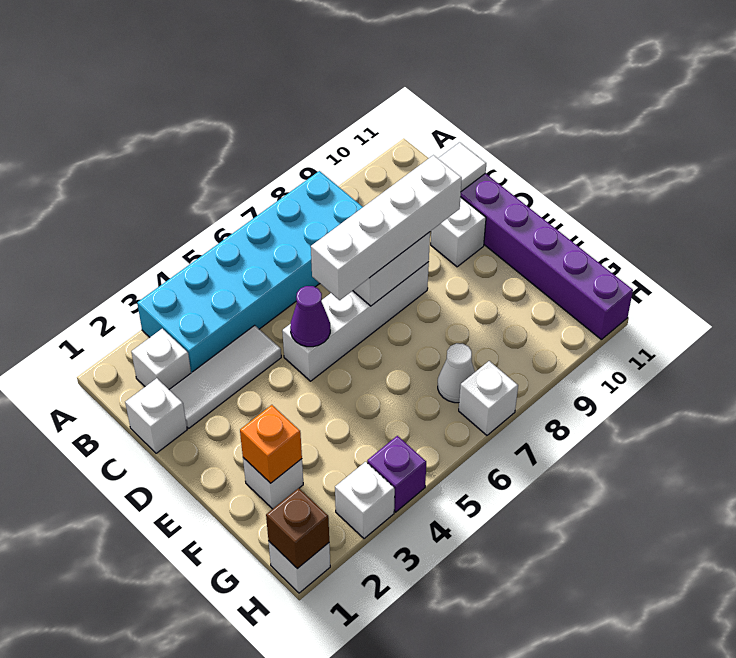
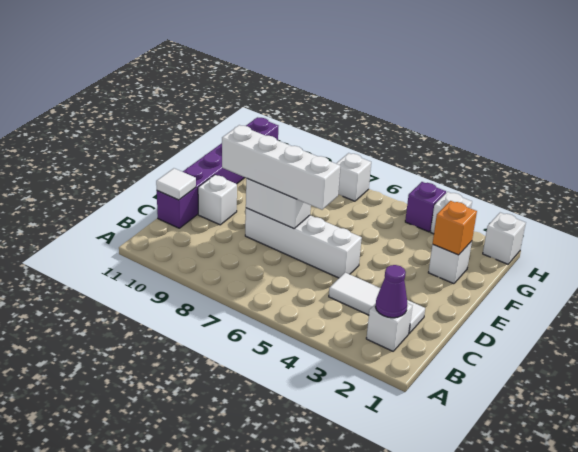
cyan brick A3:B8 level 1 -> none
white brick C1 level 1 -> none
purple cone D5 level 2 -> purple cone B2 level 2
white cone G7 level 1 -> none
brown brick H1 level 2 -> none

